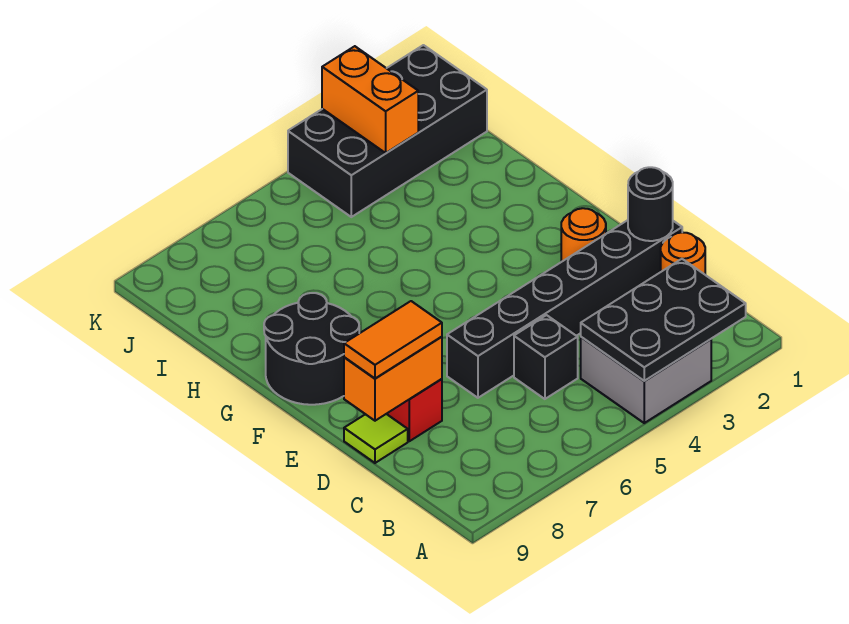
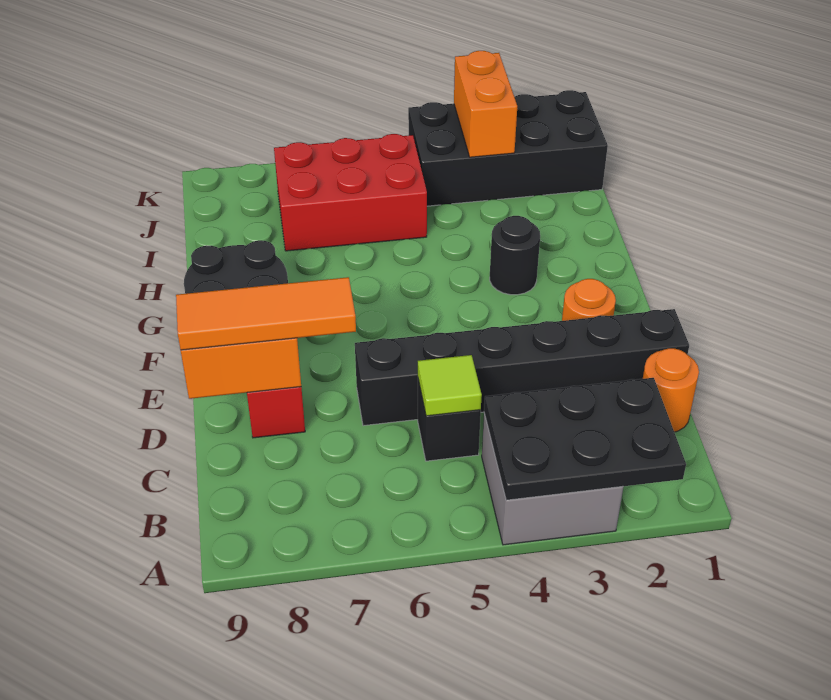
black round brick D1 level 2 -> black round brick G3 level 1
orange tile D8:D9 level 3 -> orange tile D7:D9 level 3
lime tile D9 level 1 -> lime tile C5 level 2
none -> red brick I5:J7 level 1

